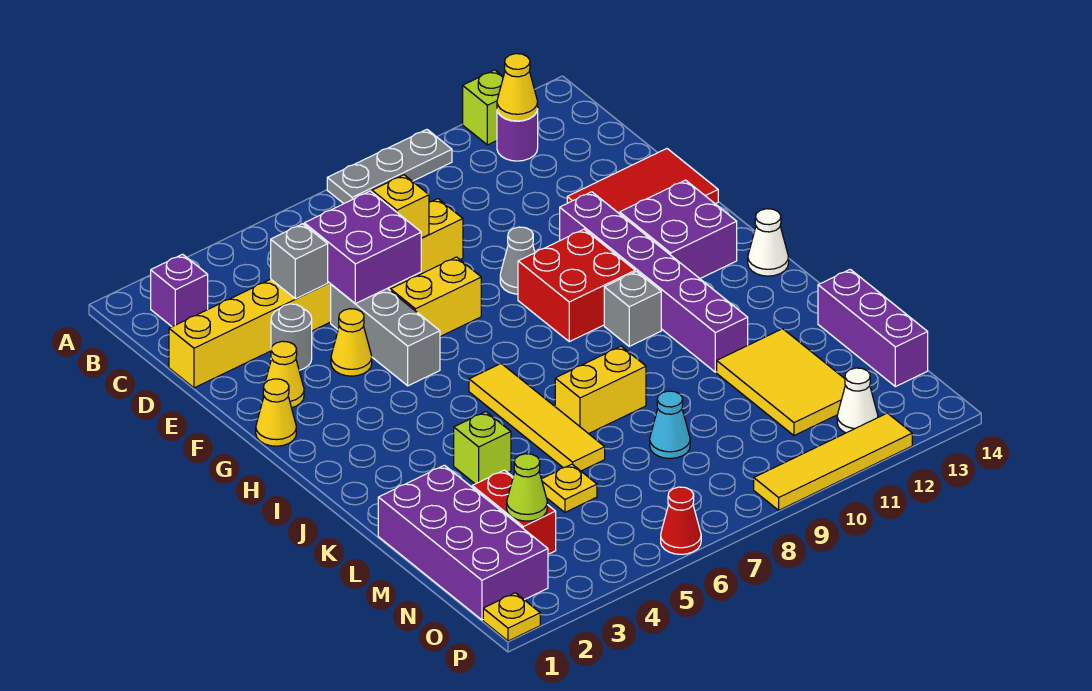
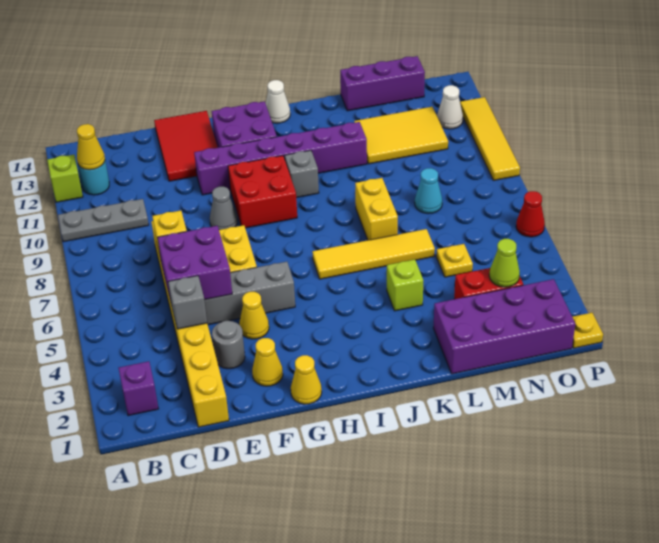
grey plate A8:A10 level 1 -> grey plate A10:C10 level 1
purple round brick B12 level 1 -> cyan round brick B12 level 1

